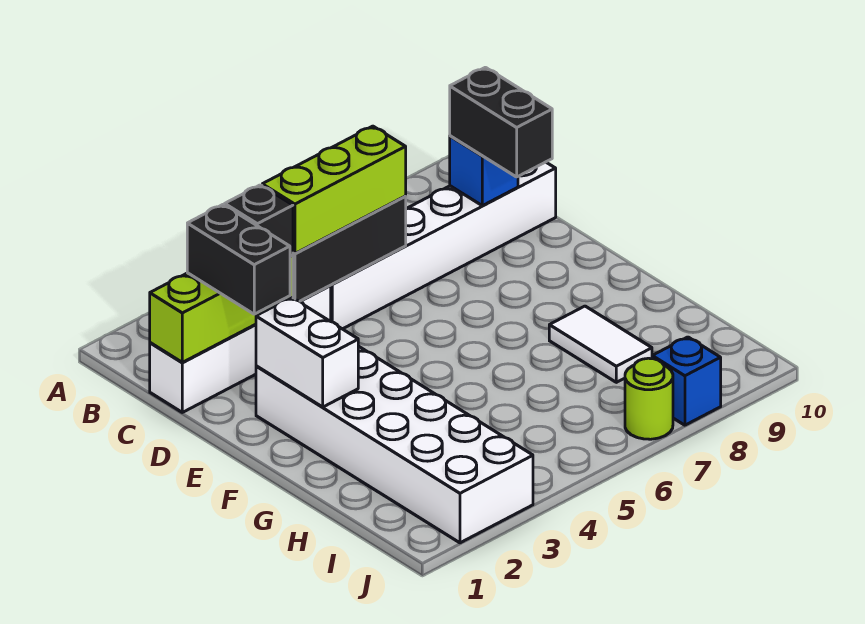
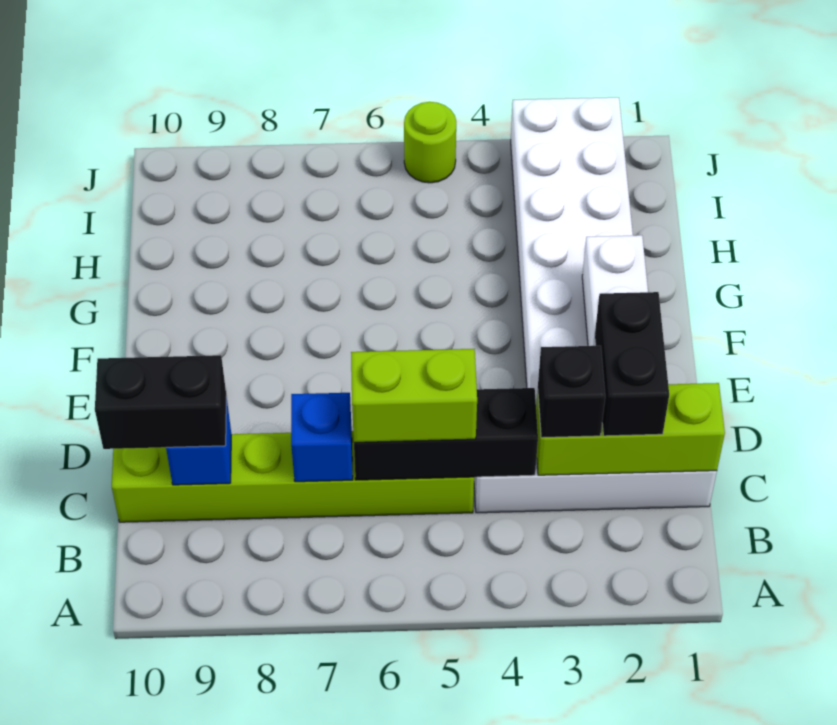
lime brick C4:C6 level 3 -> lime brick C5:C6 level 3
white brick C5:C10 level 1 -> lime brick C5:C10 level 1
black brick C9:D9 level 3 -> black brick C9:C10 level 3
white tile G8:H8 level 1 -> none
lime round brick J7 level 1 -> lime round brick J5 level 1
blue brick J8 level 1 -> blue brick C7 level 2

